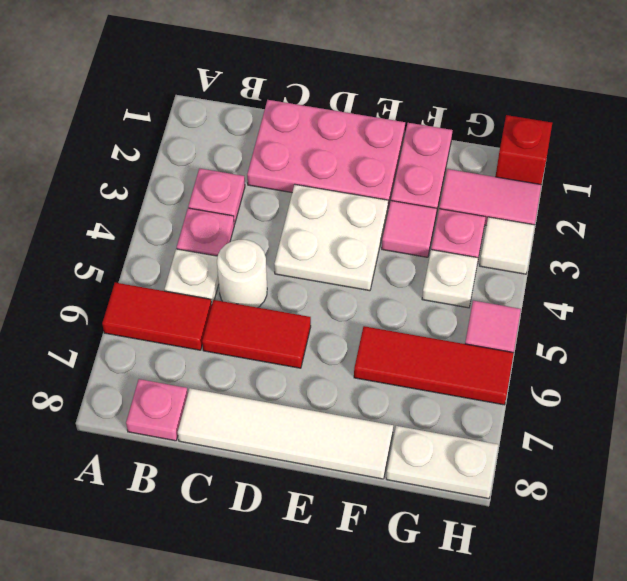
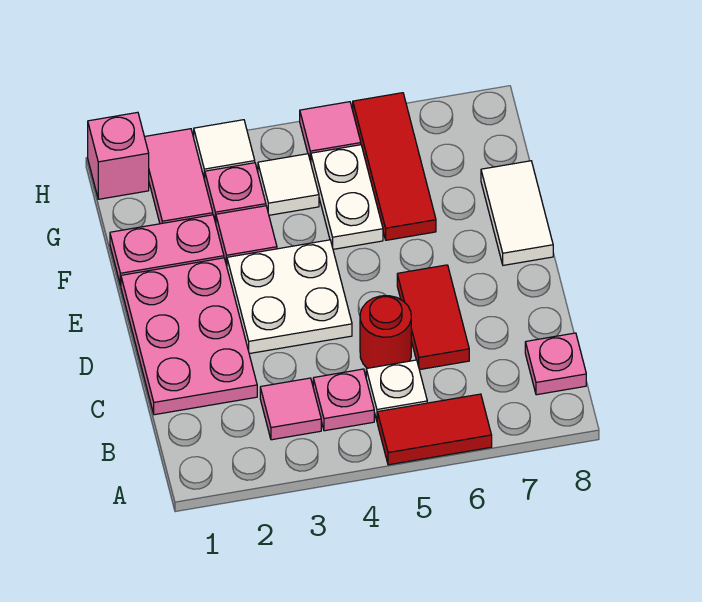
red tile A6:B6 level 1 -> red tile A5:A6 level 1
pink plate B3 level 1 -> pink tile B3 level 1
white round brick C5 level 1 -> red round brick C5 level 1
white tile C8:F8 level 1 -> white tile E8:F8 level 1
white plate G4 level 1 -> white tile G4 level 1
white plate G8:H8 level 1 -> white plate F5:G5 level 1
red brick H1 level 1 -> pink brick H1 level 1

